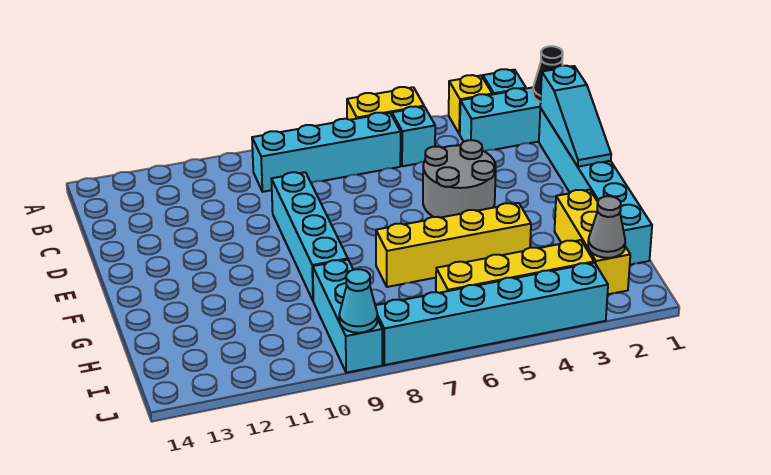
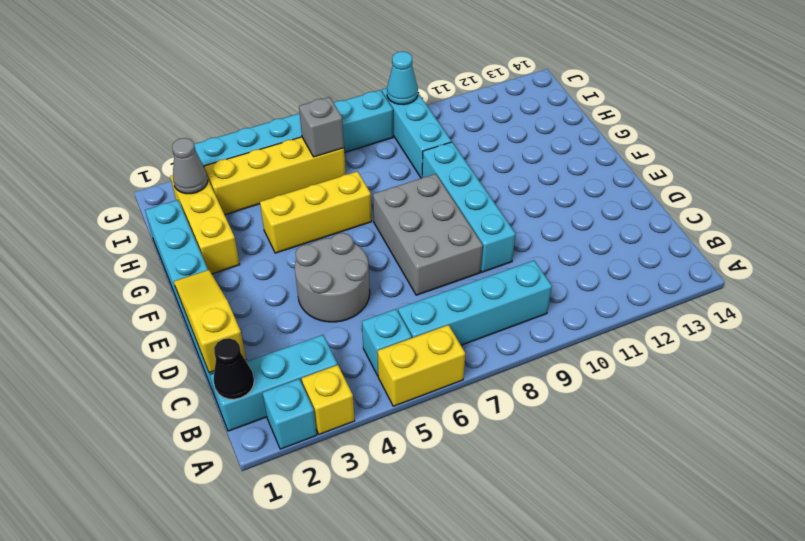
cyan slope C1:E1 level 2 top C -> yellow slope C1:E1 level 2 top C
none -> grey brick D7:F8 level 1
yellow brick G4:G7 level 1 -> yellow brick G4:G6 level 1
none -> grey brick I6 level 2

